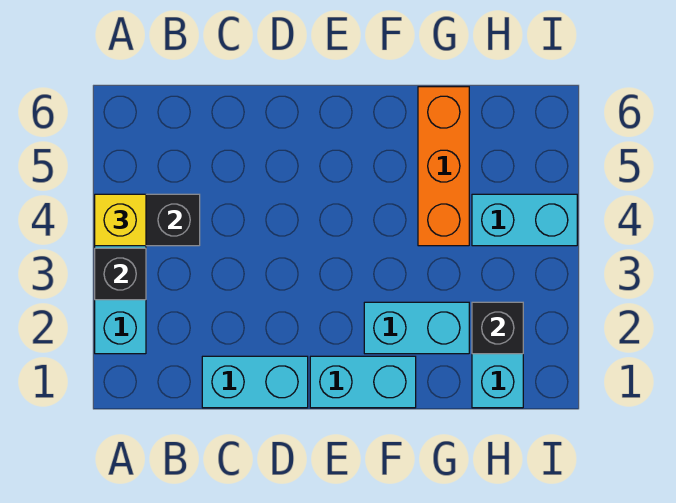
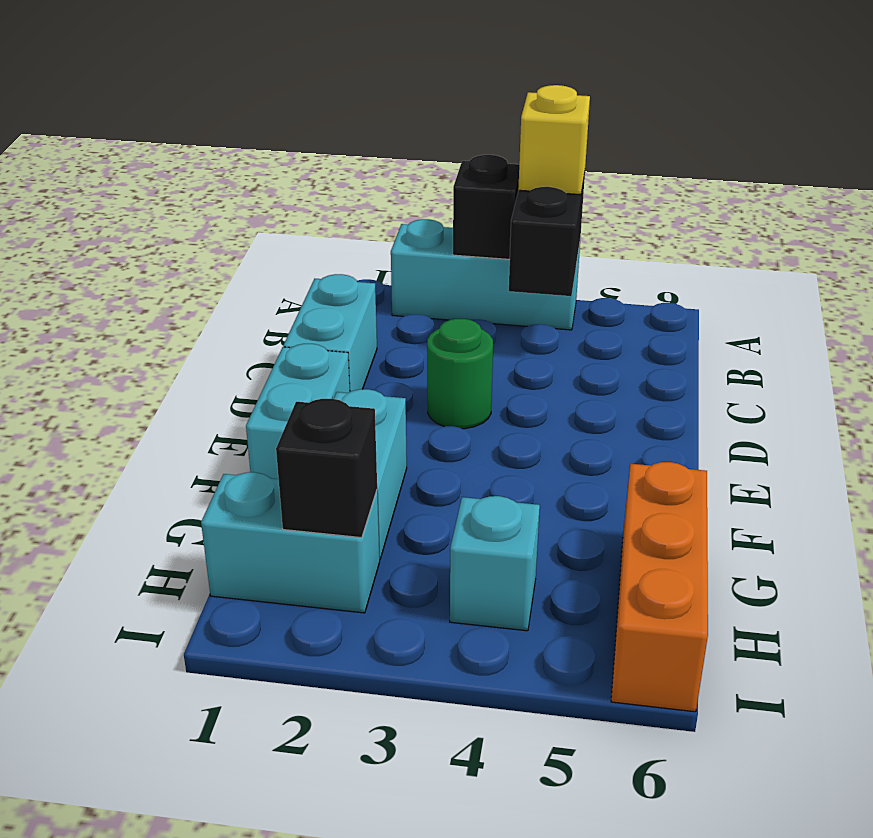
none -> green round brick D3 level 1
orange brick G4:G6 level 1 -> orange brick G6:I6 level 1
cyan brick H4:I4 level 1 -> cyan brick H4 level 1

